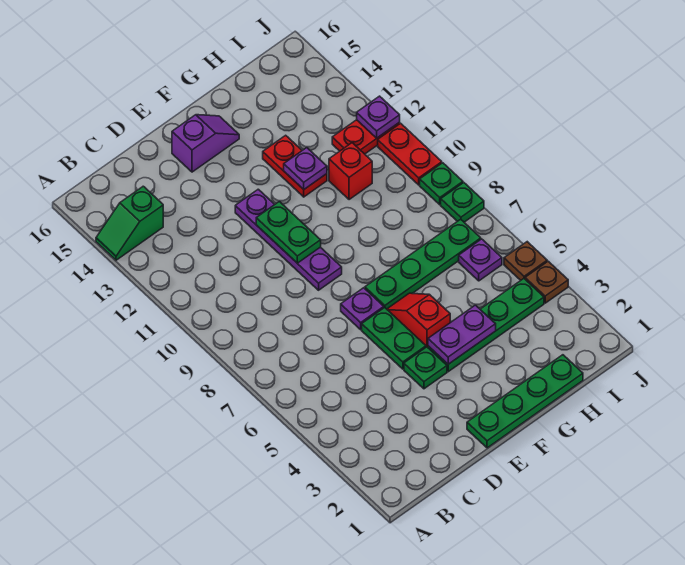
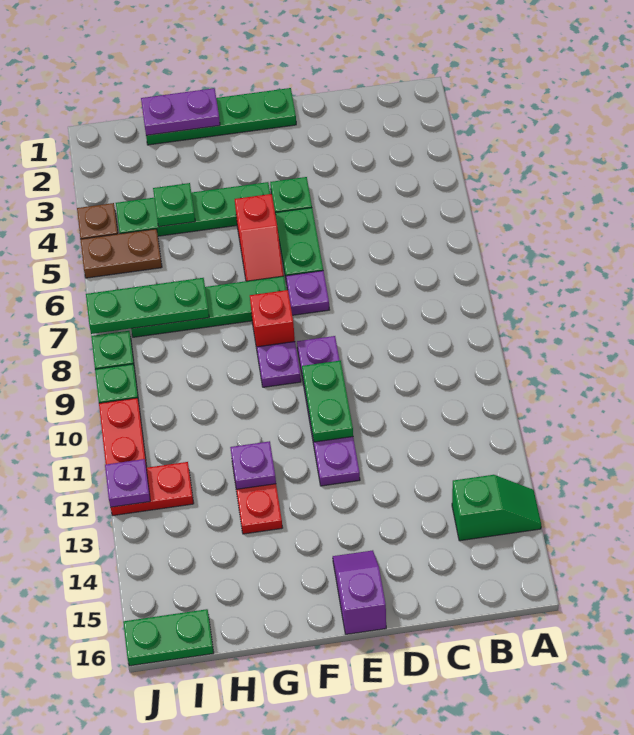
purple slope E15:F15 level 1 top E -> purple slope E15:E16 level 1 top 16
purple plate F4:G4 level 2 -> purple plate G1:H1 level 2
none -> green plate H4 level 2
none -> green plate H7:J7 level 2
red brick H11 level 1 -> red brick F8 level 1
purple plate I6 level 1 -> purple plate F9 level 1
none -> green plate I16:J16 level 1
brown plate J5 level 1 -> brown plate I5:J5 level 1

